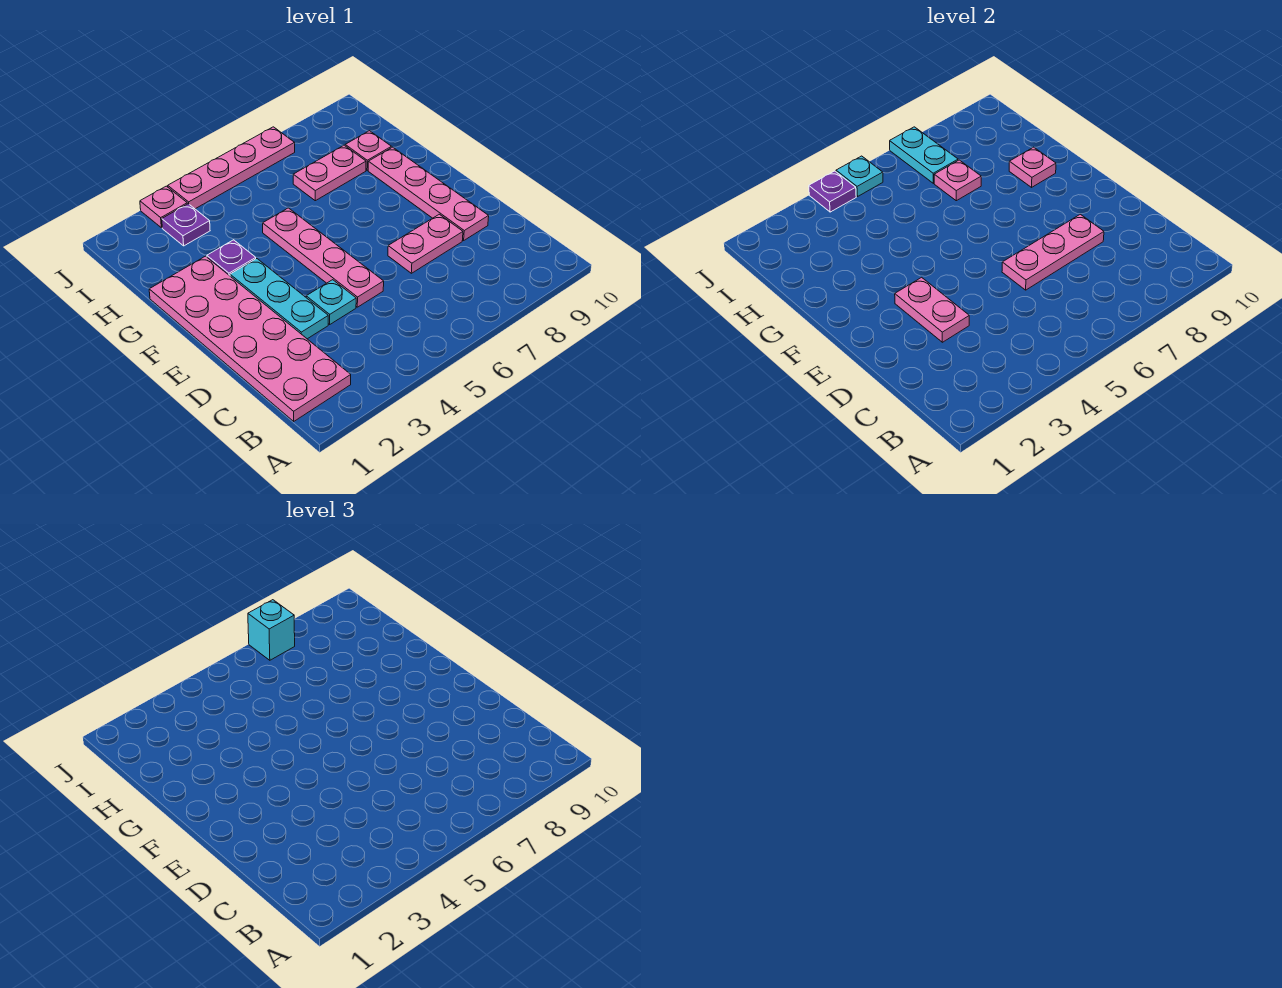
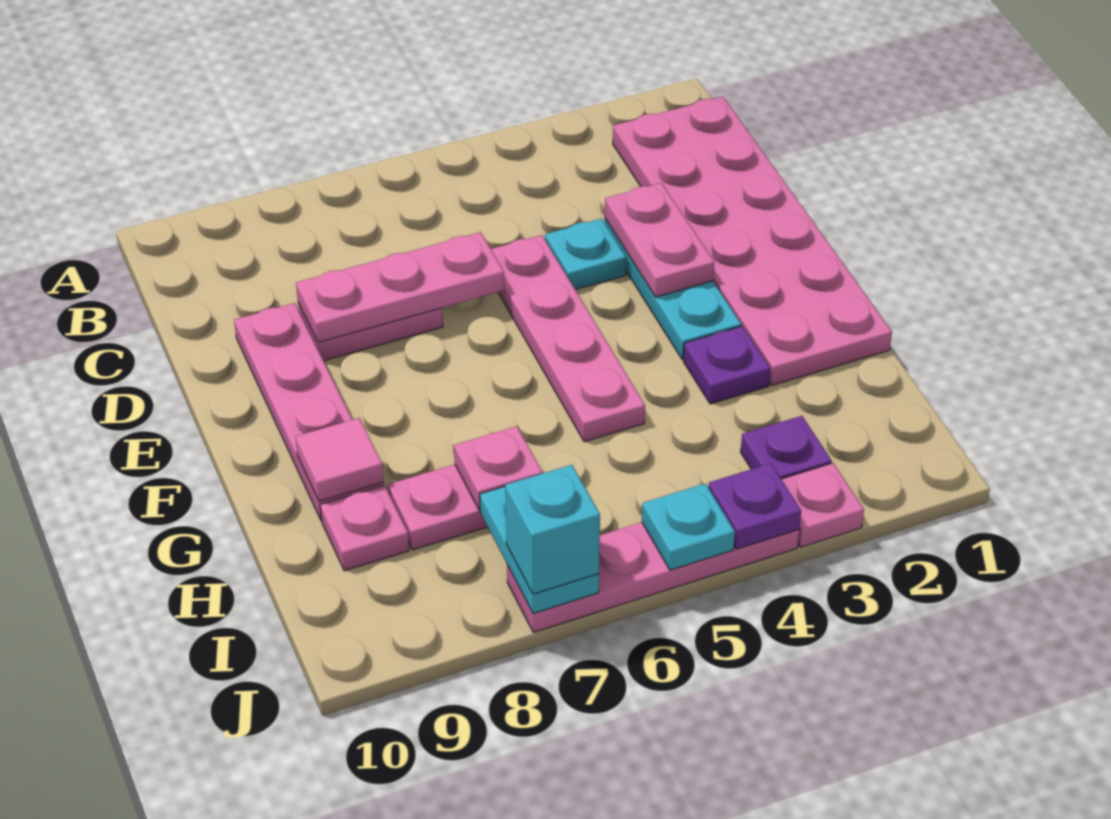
pink plate G9 level 2 -> pink tile G9 level 2

